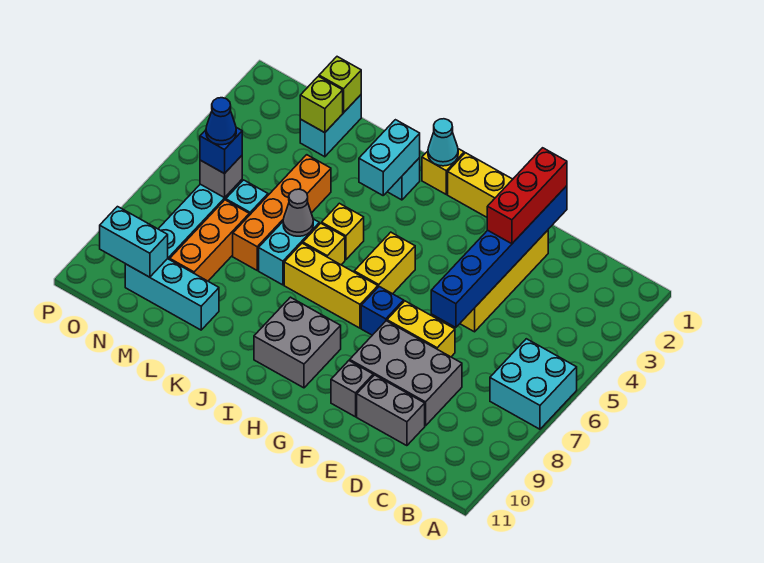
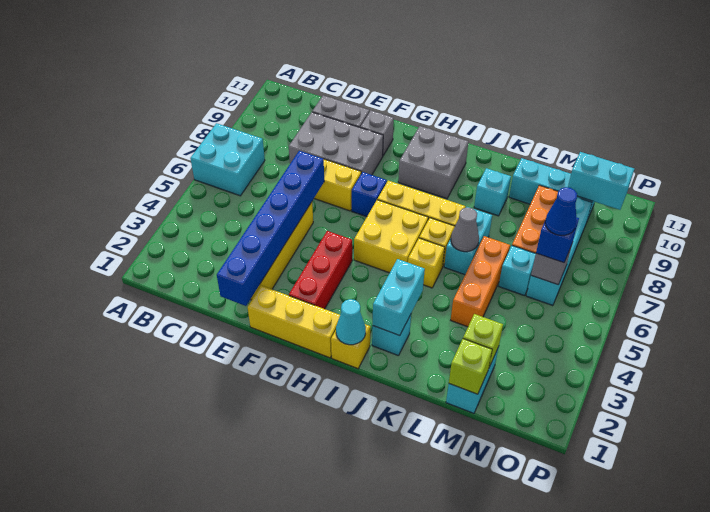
red brick E1:E3 level 3 -> red brick G2:G4 level 1
yellow brick H5:H6 level 1 -> yellow brick H5:I6 level 1
none -> cyan brick K9 level 1
orange brick L4:L7 level 1 -> orange brick L4:L6 level 1

